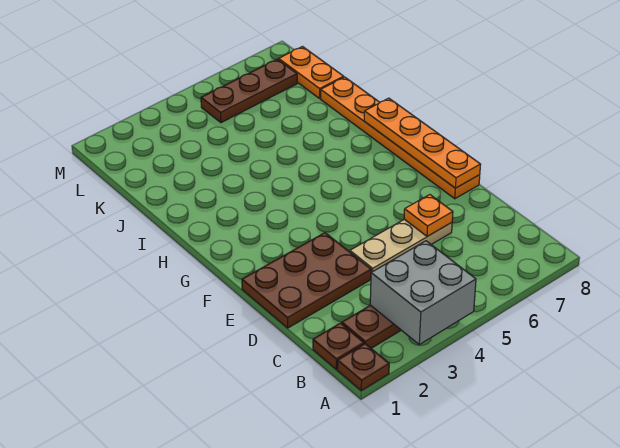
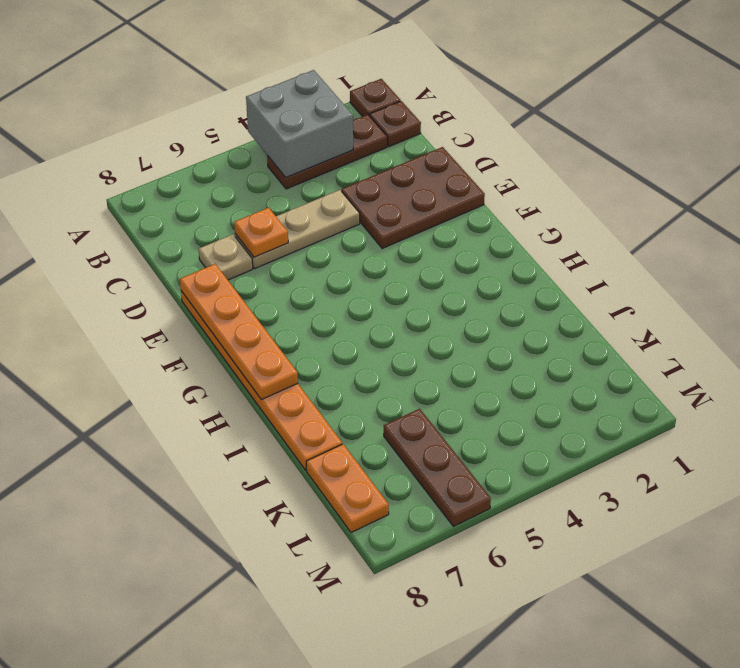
none -> tan plate D7 level 1
brown plate L5:L7 level 1 -> brown plate K6:M6 level 1

